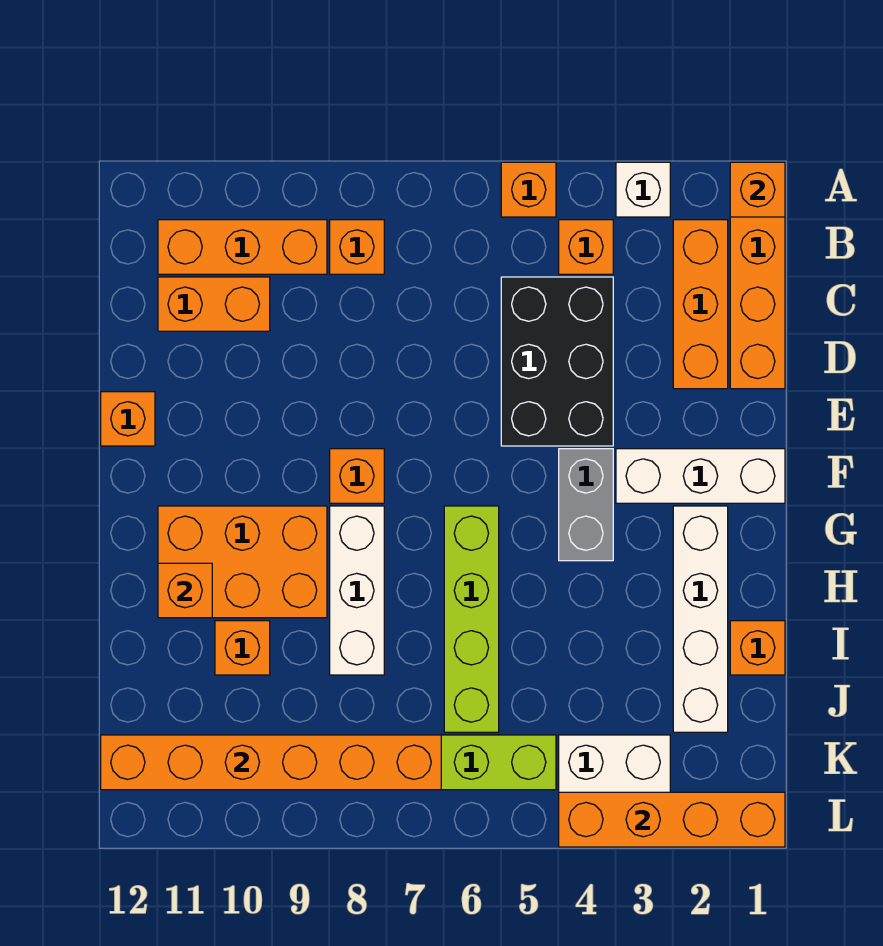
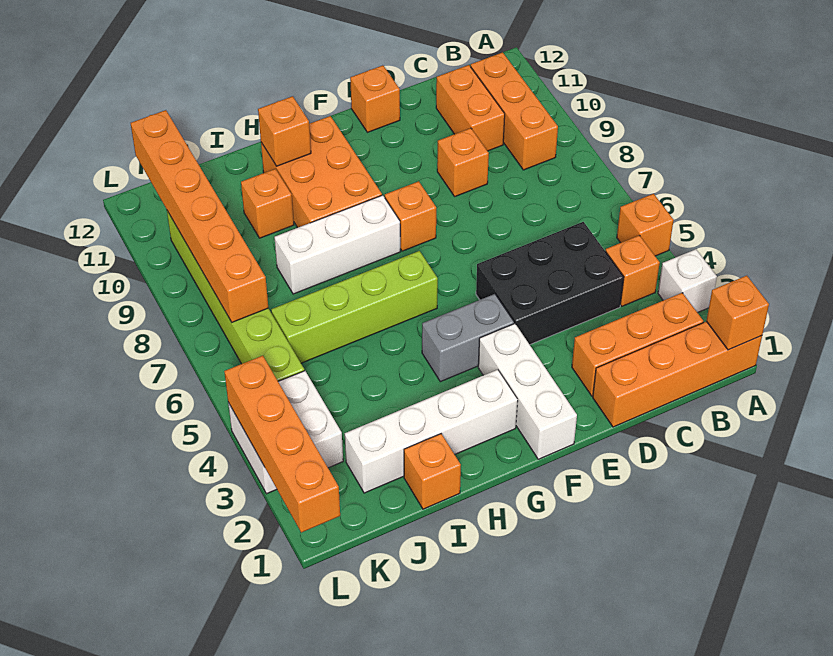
orange brick B8 level 1 -> orange brick D9 level 1

